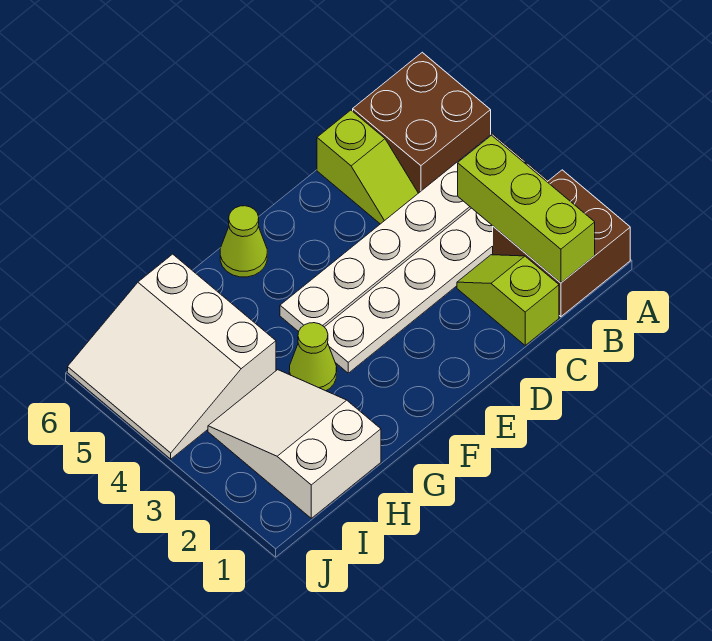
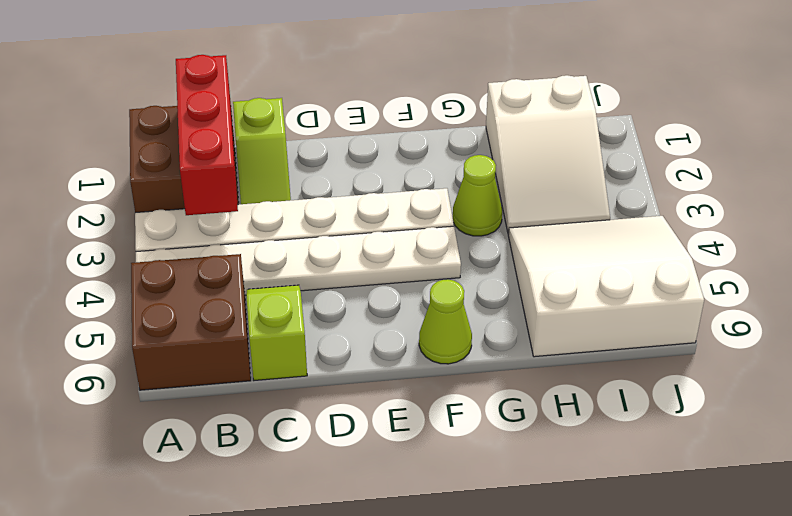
lime brick B1:B3 level 2 -> red brick B1:B3 level 2
white slope H4:J6 level 1 top H -> white slope H4:J6 level 1 top 6

